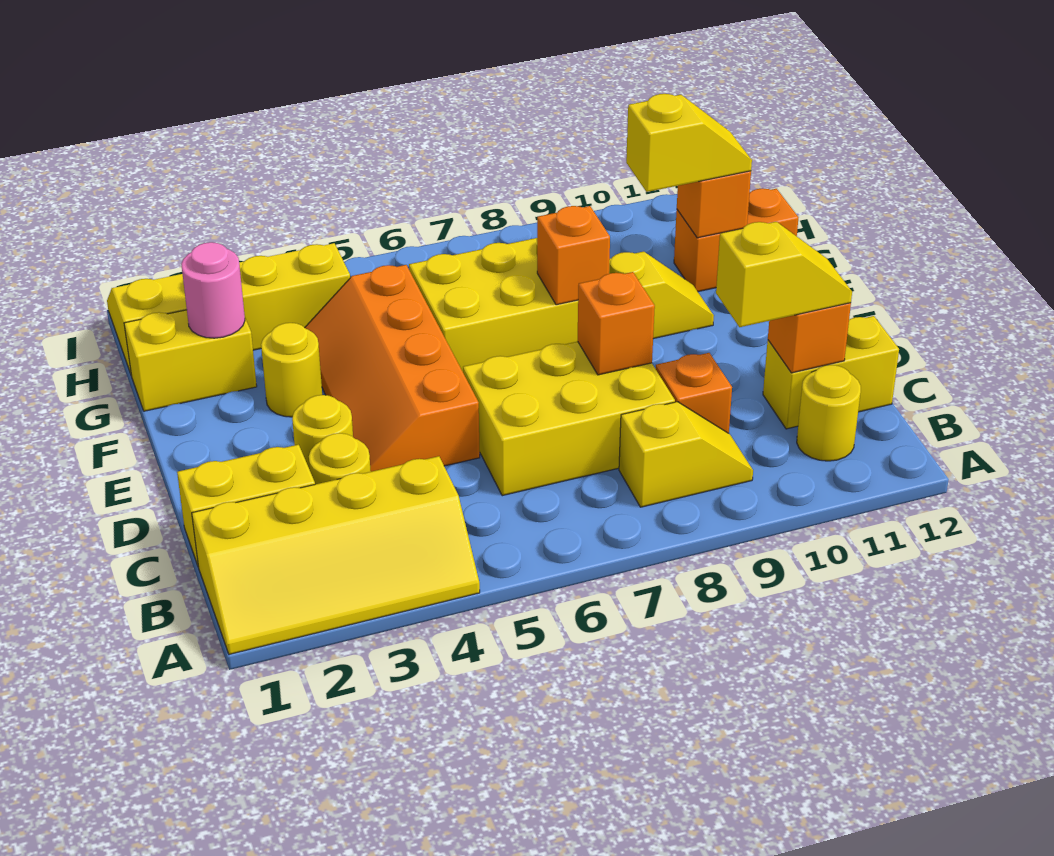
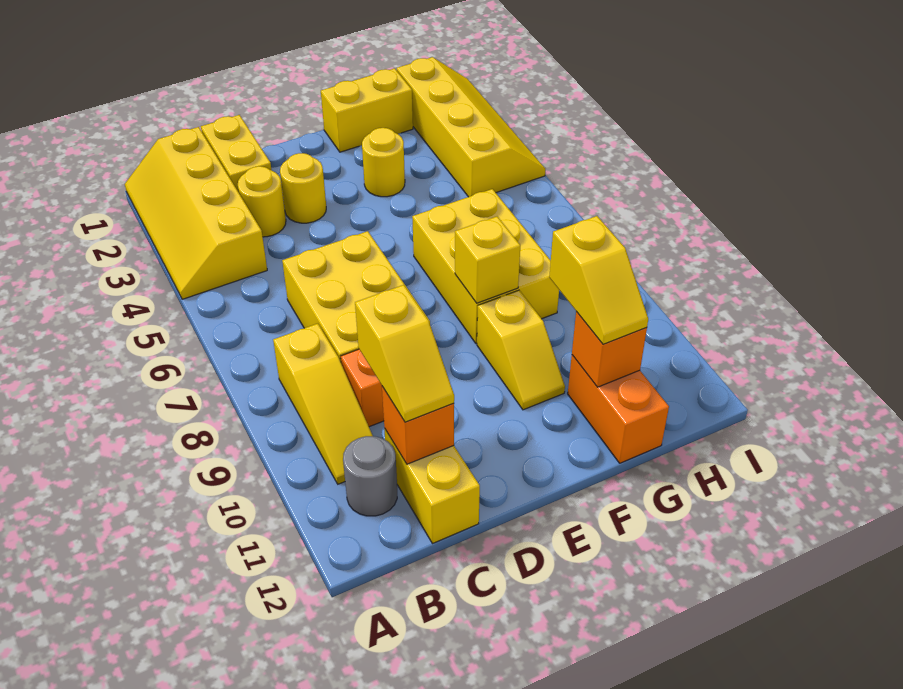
yellow slope B8:B9 level 1 top 8 -> yellow slope B8:B10 level 1 top 8
yellow round brick B11 level 1 -> grey round brick B11 level 1
orange slope D4:G5 level 1 top 5 -> none
orange brick D8 level 2 -> none
orange brick F8 level 2 -> yellow brick F8 level 2
yellow brick G1:G2 level 1 -> yellow brick F1:G1 level 1
pink round brick G2 level 2 -> none

